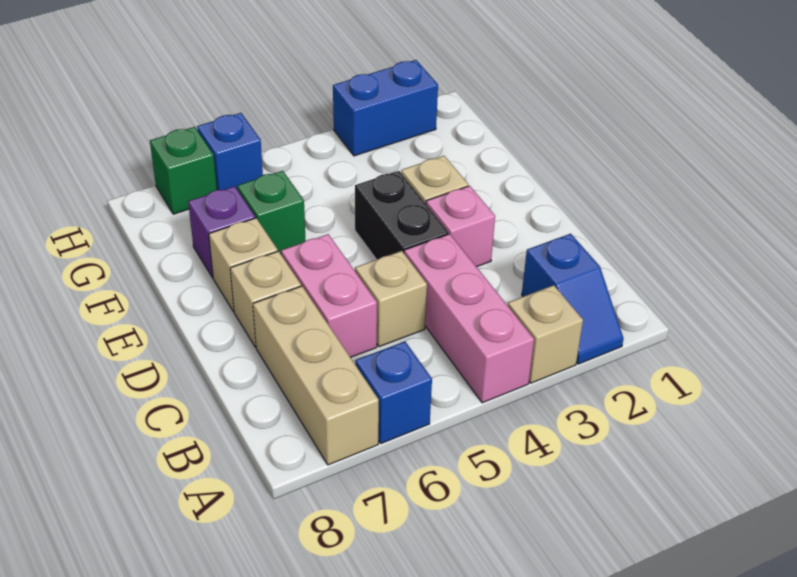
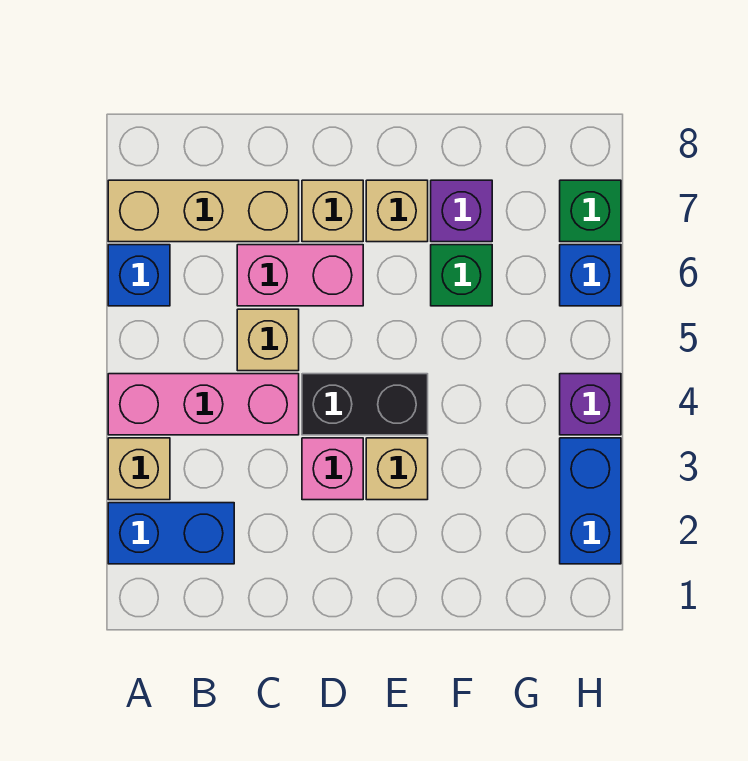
blue slope A2:B2 level 1 top B -> blue brick A2:B2 level 1
none -> purple brick H4 level 1

